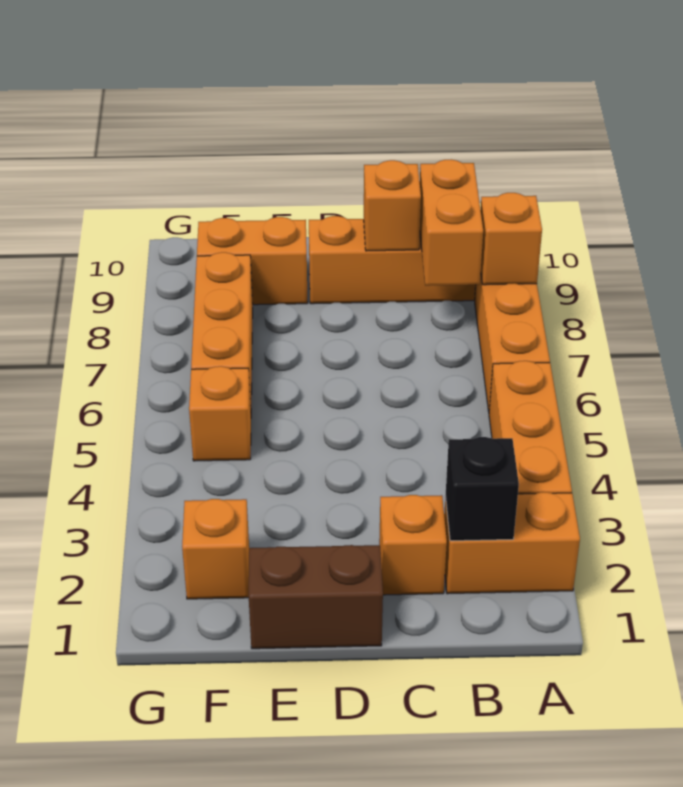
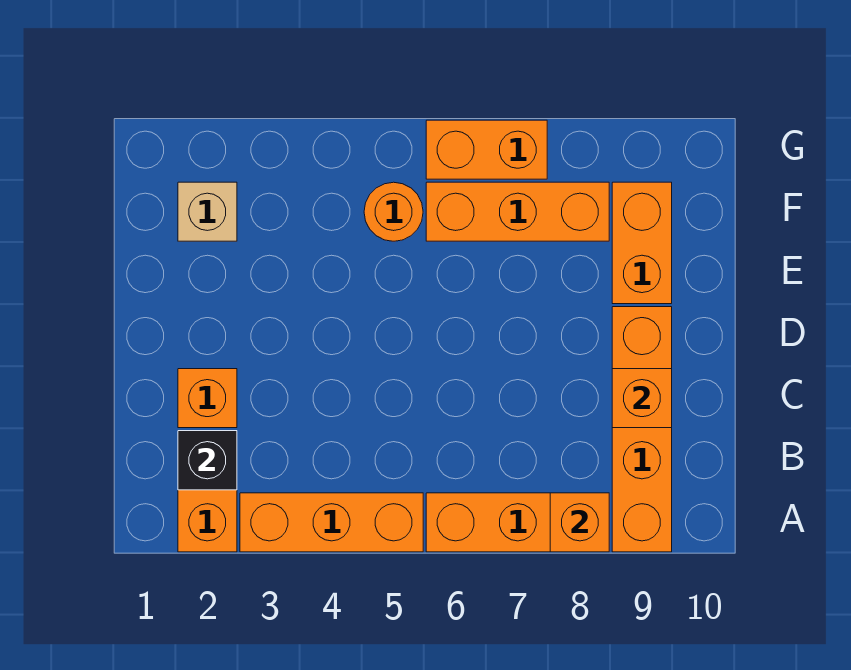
orange brick B8:B9 level 2 -> orange brick G6:G7 level 1
brown brick D1:E1 level 1 -> none
orange brick F2 level 1 -> tan brick F2 level 1
orange brick F5 level 1 -> orange round brick F5 level 1

